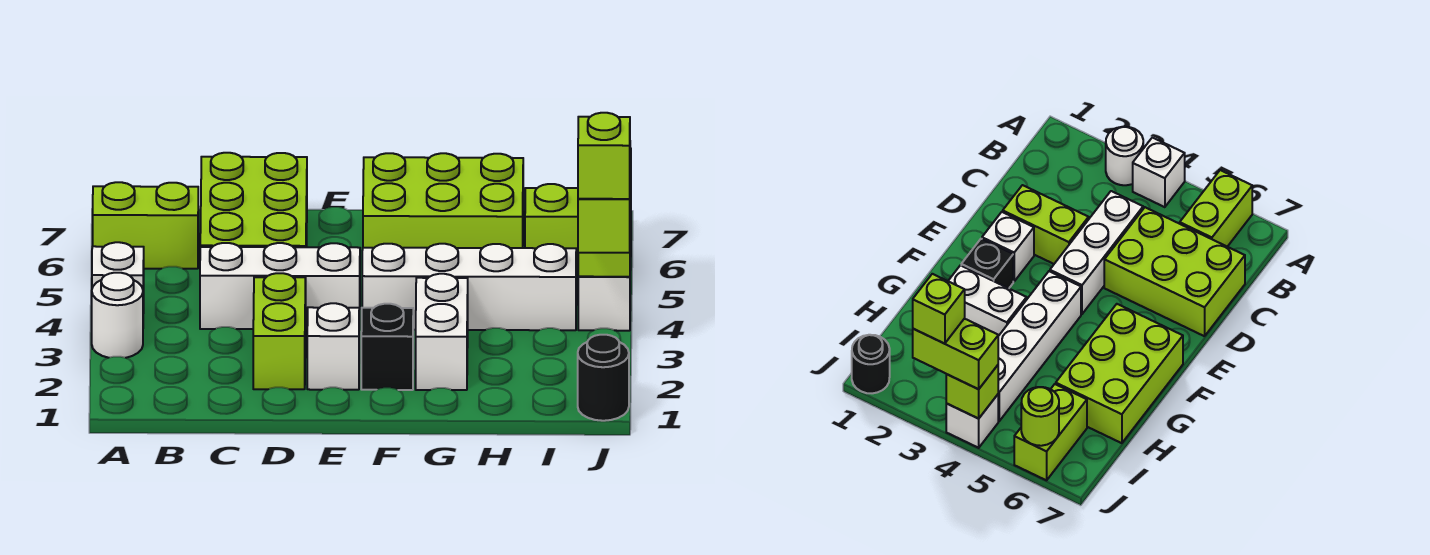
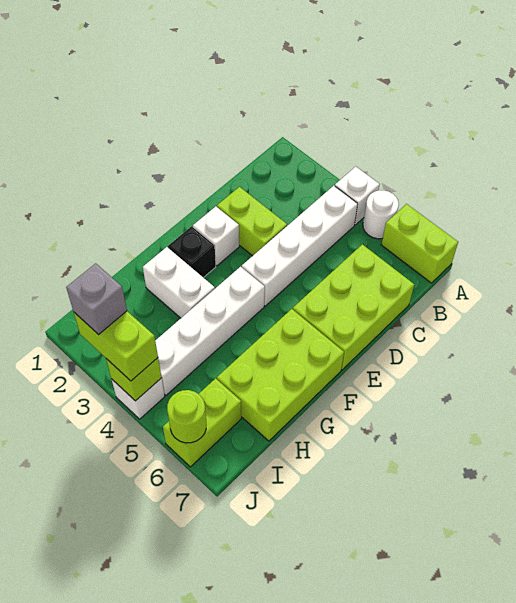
white round brick A3 level 1 -> white round brick A5 level 1
lime brick A6:B6 level 1 -> lime brick A6:A7 level 1
white brick C4:E4 level 1 -> white brick B4:E4 level 1
lime brick C5:D7 level 1 -> lime brick C6:E7 level 1
black round brick J1 level 1 -> none
lime brick J3 level 4 -> grey brick J3 level 4

